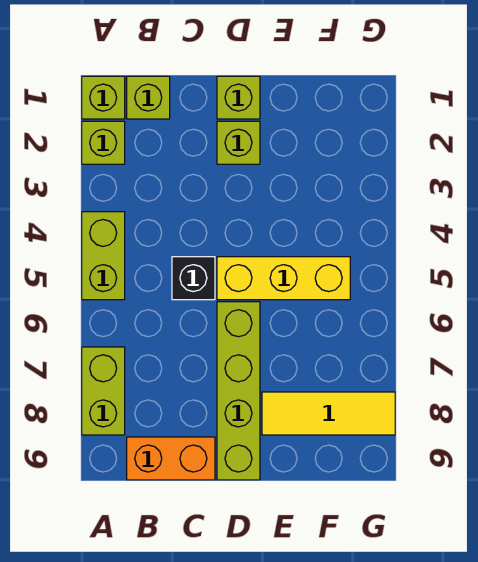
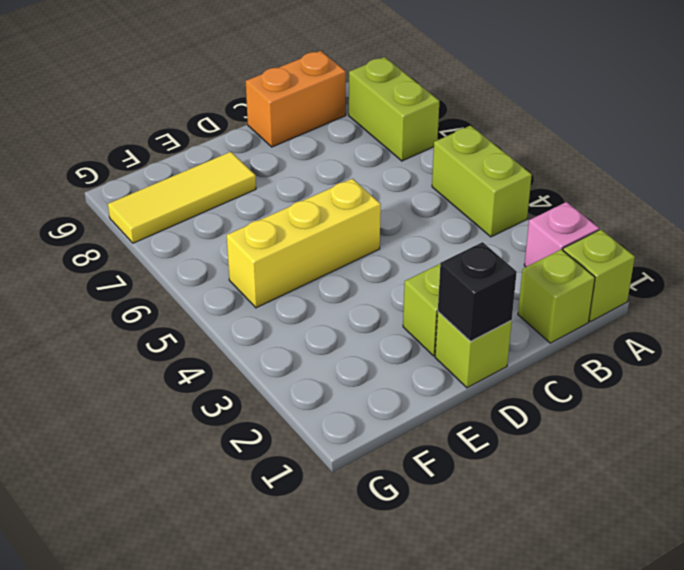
lime brick A2 level 1 -> pink brick A2 level 1
black brick C5 level 1 -> black brick D1 level 2
lime brick D6:D9 level 1 -> none

